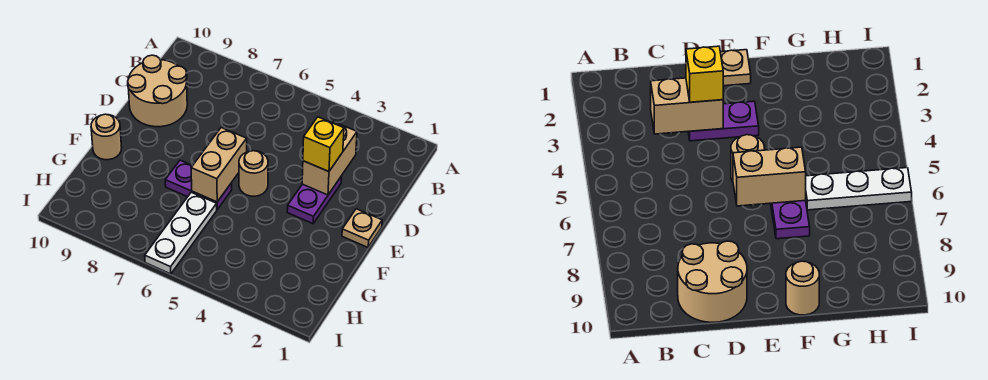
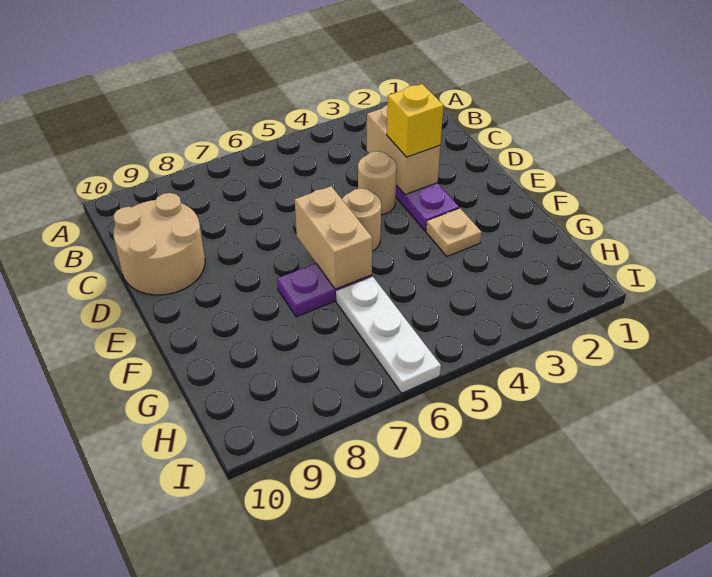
tan plate E1 level 1 -> tan plate F3 level 1
tan round brick F10 level 1 -> tan round brick D4 level 1

